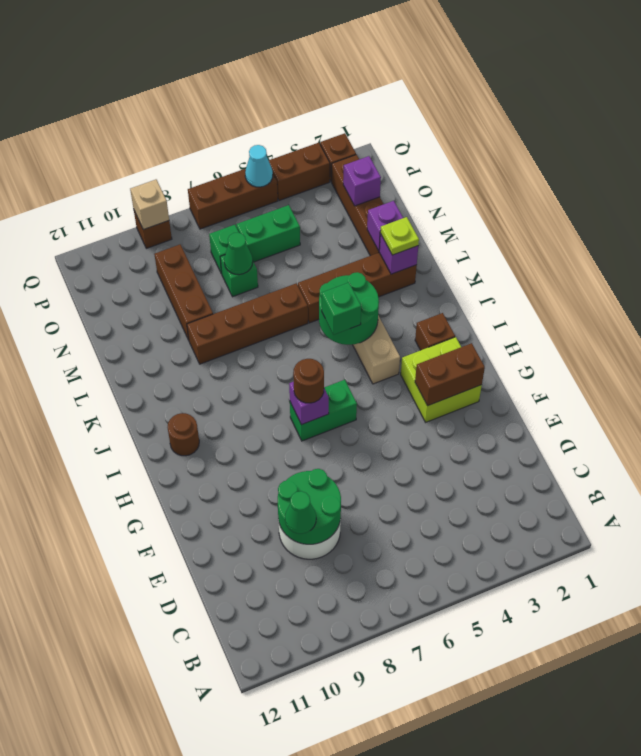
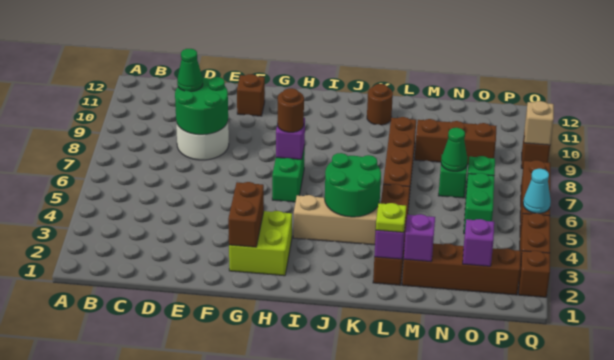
brown brick I2 level 1 -> brown brick F11 level 1
brown round brick I11 level 1 -> brown round brick K11 level 1
green brick J5 level 3 -> none

